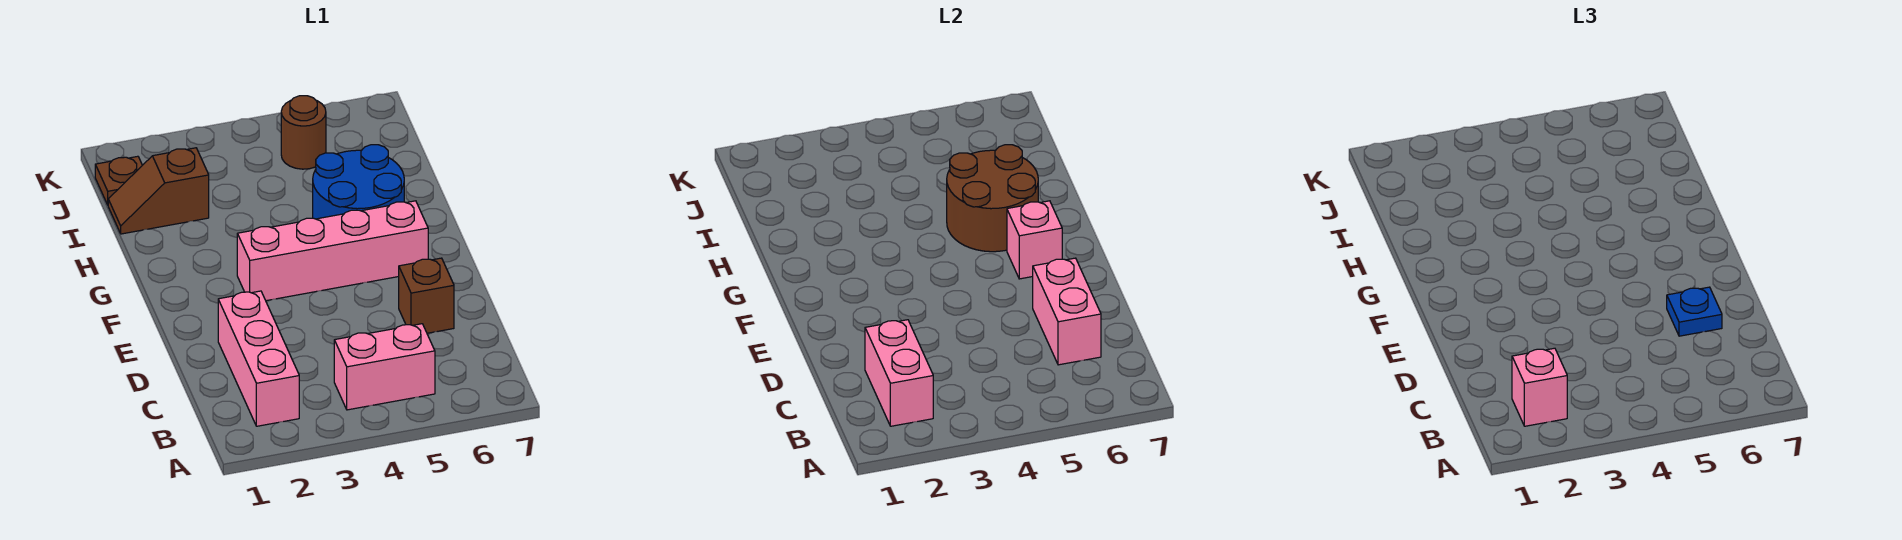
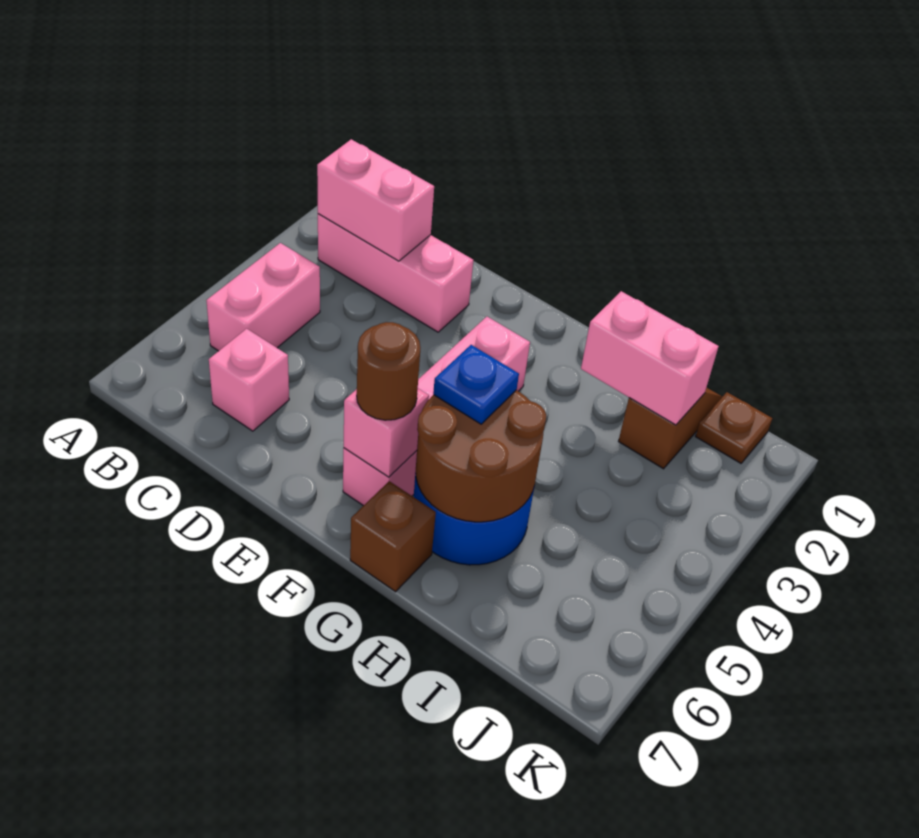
pink brick B2 level 3 -> pink brick C6 level 1
pink brick C6:D6 level 2 -> pink brick H2:I2 level 2
brown brick D6 level 1 -> brown brick G7 level 1
blue plate D6 level 3 -> blue plate G5 level 3
brown round brick J5 level 1 -> brown round brick F6 level 3

